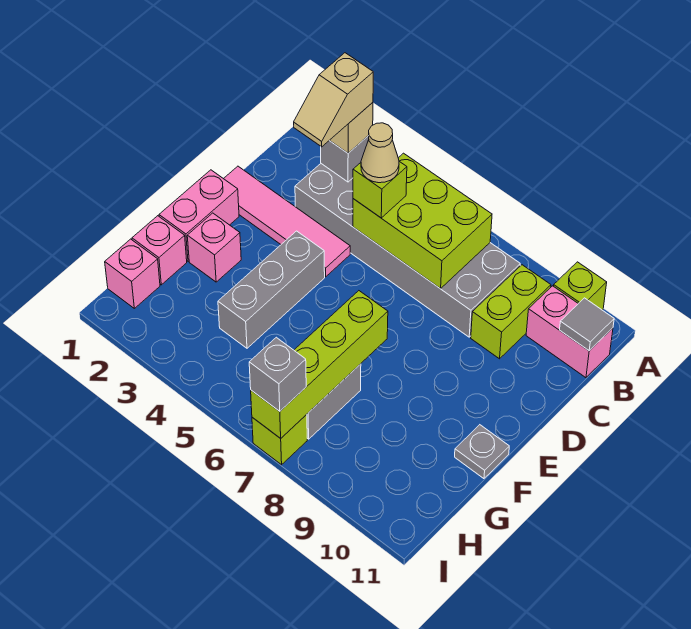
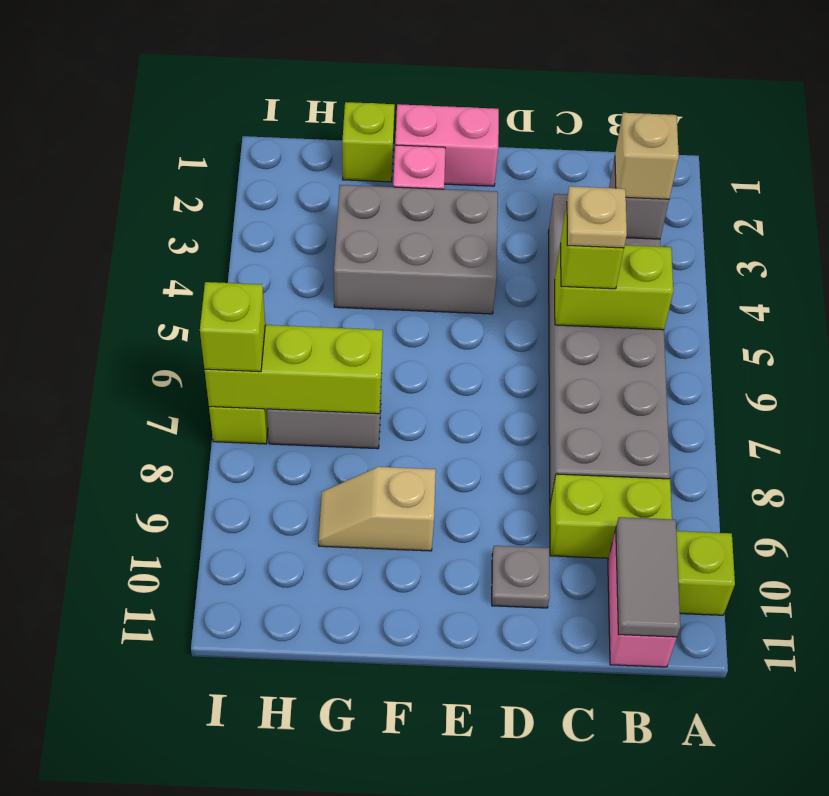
tan slope B3:C3 level 4 top B -> tan slope F9:G9 level 1 top F
lime brick B5:C7 level 2 -> lime brick B5:C5 level 2
grey tile B11 level 2 -> grey tile B10:B11 level 2
tan cone C5 level 4 -> tan plate C5 level 4
pink tile D1:D4 level 1 -> none
grey brick E4:G4 level 1 -> grey brick E3:G4 level 1
lime brick F7:I7 level 2 -> lime brick G7:I7 level 2
grey plate F11 level 1 -> grey plate D10 level 1
pink brick G1 level 1 -> lime brick G1 level 1
pink brick H1 level 1 -> none
grey brick I7 level 3 -> lime brick I7 level 3

